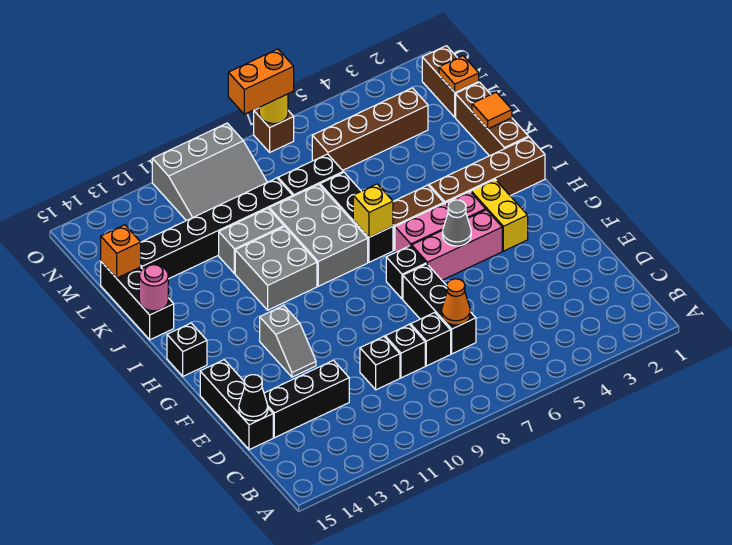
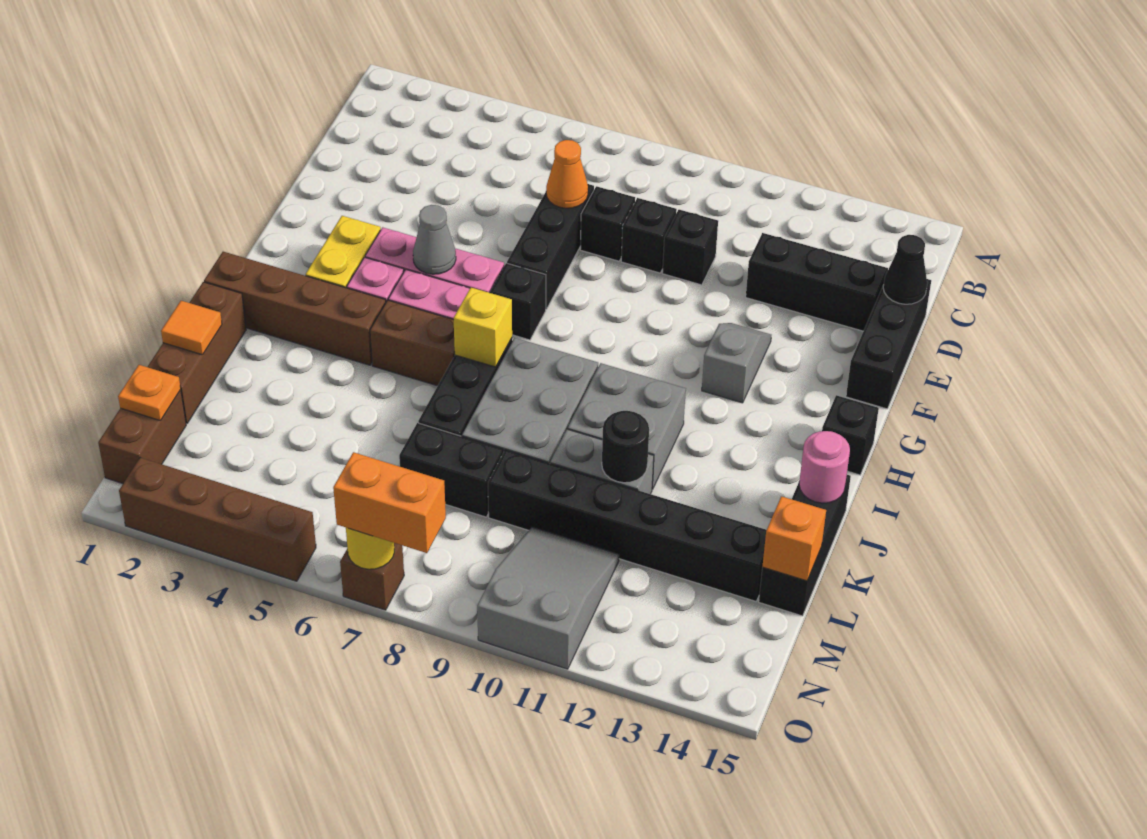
none -> black round brick K11 level 2
brown brick M3:M6 level 1 -> brown brick O2:O5 level 1
grey slope M9:O11 level 1 top O -> grey slope M10:O11 level 1 top O

